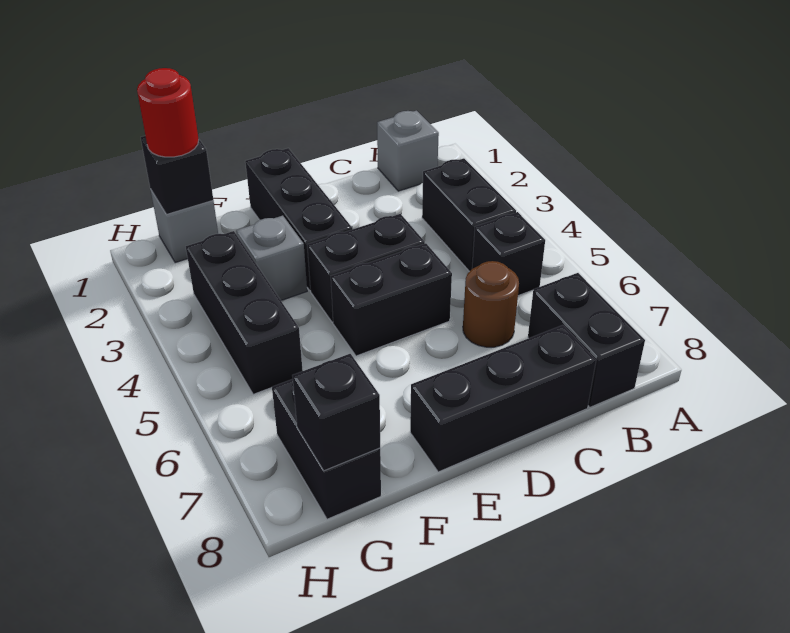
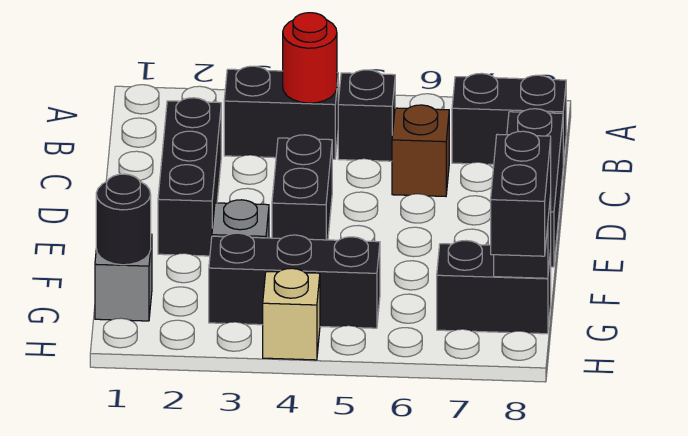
grey brick B1 level 1 -> none
brown round brick C6 level 1 -> brown brick C6 level 1
black brick D5:E5 level 1 -> black brick G8:H8 level 3
black brick E1:E3 level 1 -> black brick C2:E2 level 1
black brick G1 level 2 -> black round brick G1 level 2
red round brick G1 level 3 -> red round brick B4 level 2
none -> tan brick H4 level 1

